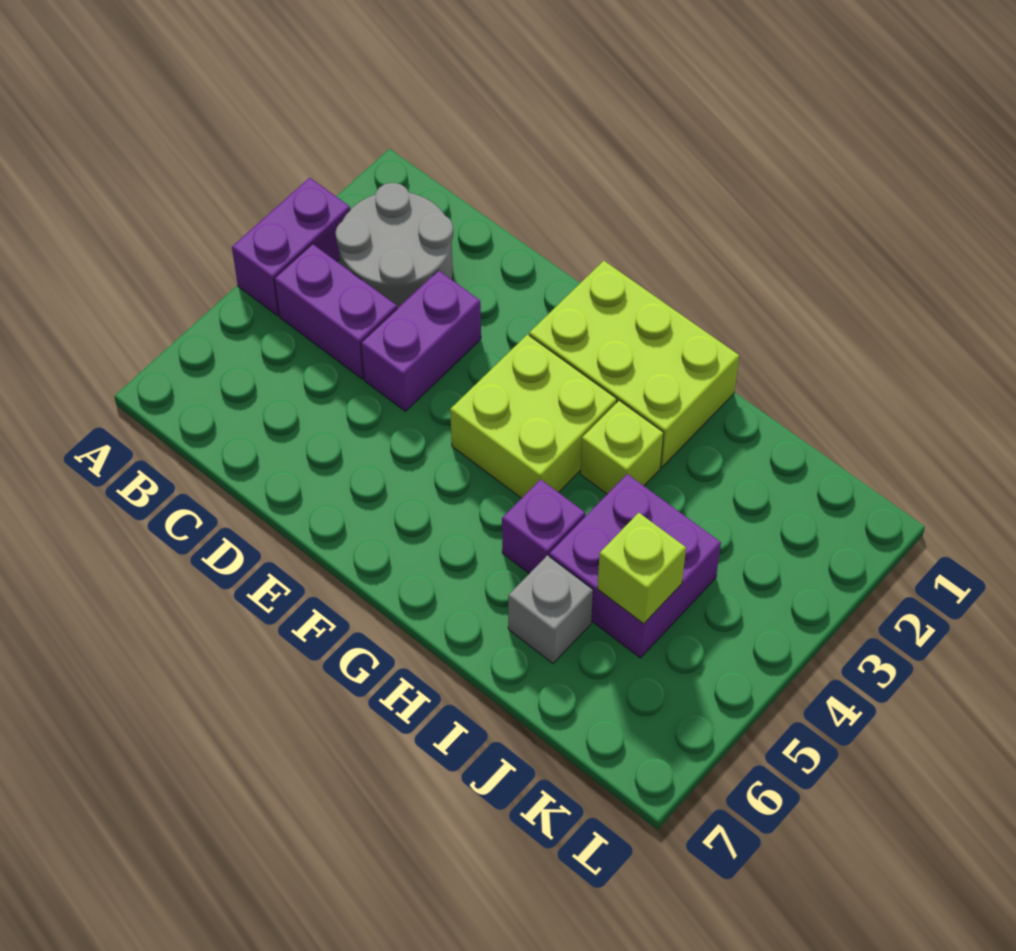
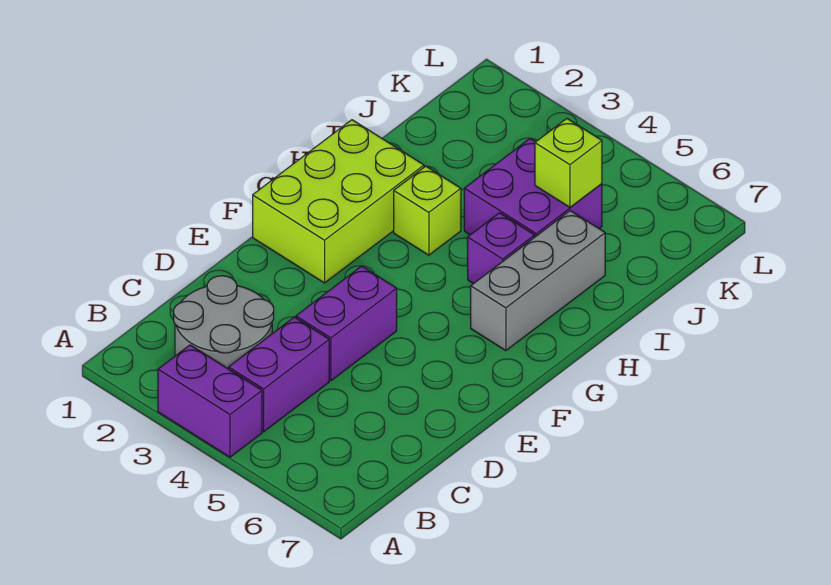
purple brick D3:D4 level 1 -> purple brick D4:E4 level 1
lime brick F3:G4 level 1 -> none
grey brick I6 level 1 -> grey brick G6:I6 level 1

